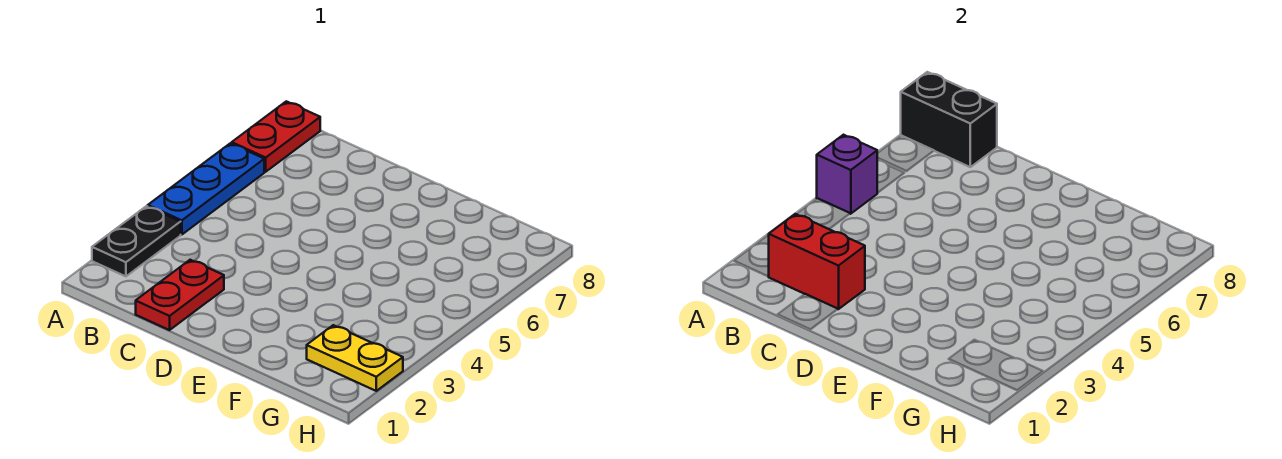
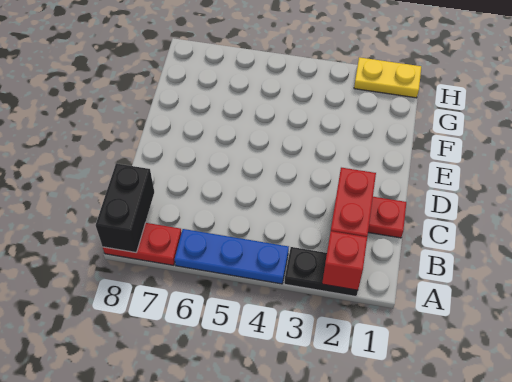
none -> red brick A2 level 2
purple brick A5 level 2 -> none
yellow plate G2:H2 level 1 -> yellow plate H1:H2 level 1

